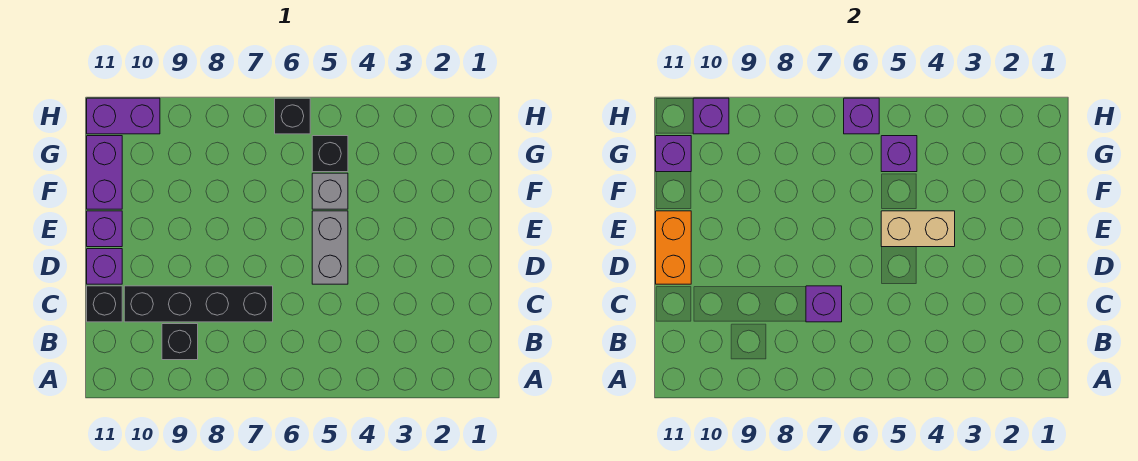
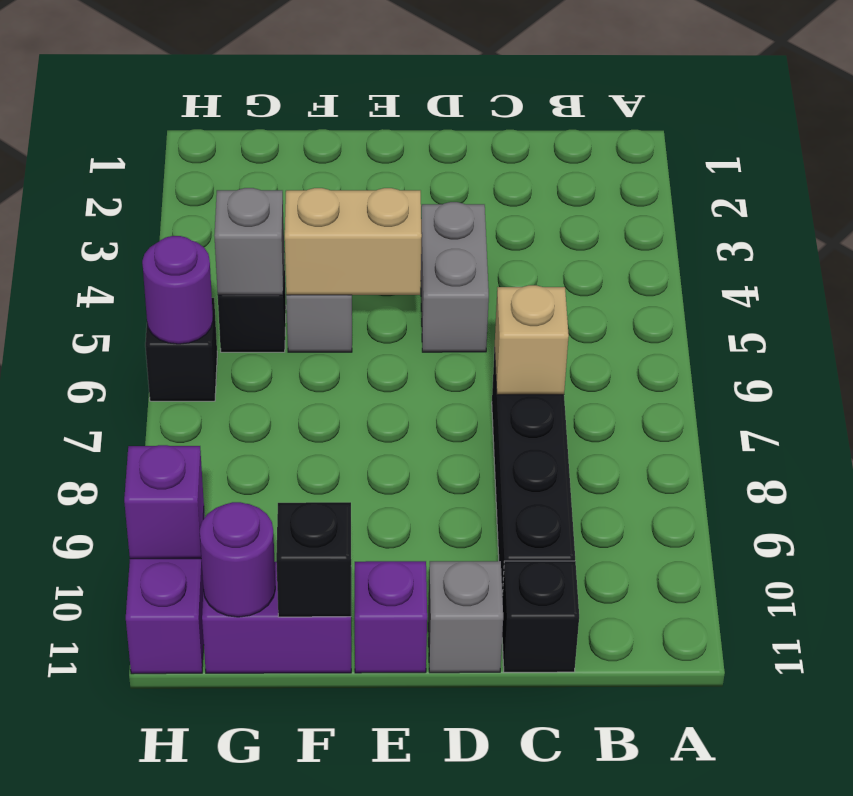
black brick B9 level 1 -> black brick F11 level 2
purple brick C7 level 2 -> tan brick C7 level 2
grey brick D5:E5 level 1 -> grey brick D4:D5 level 1
purple brick D11 level 1 -> grey brick D11 level 1
orange brick D11:E11 level 2 -> none
tan brick E4:E5 level 2 -> tan brick E5:F5 level 2
purple brick G5 level 2 -> grey brick G5 level 2
purple brick G11 level 2 -> purple round brick G11 level 2
purple brick H6 level 2 -> purple round brick H6 level 2

